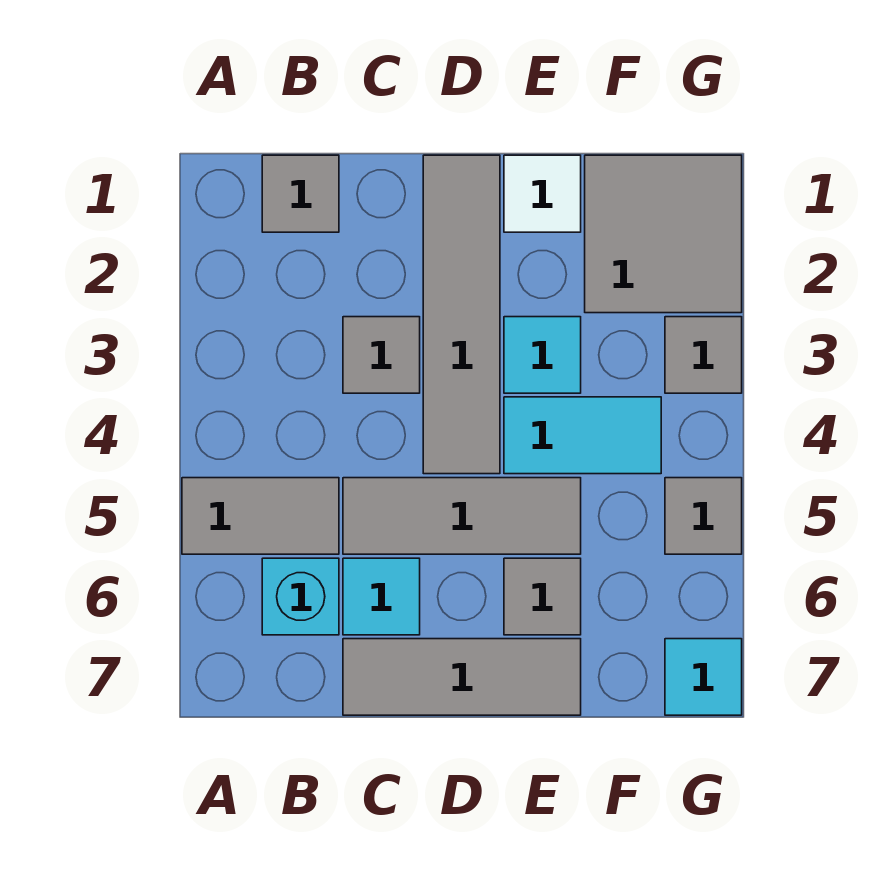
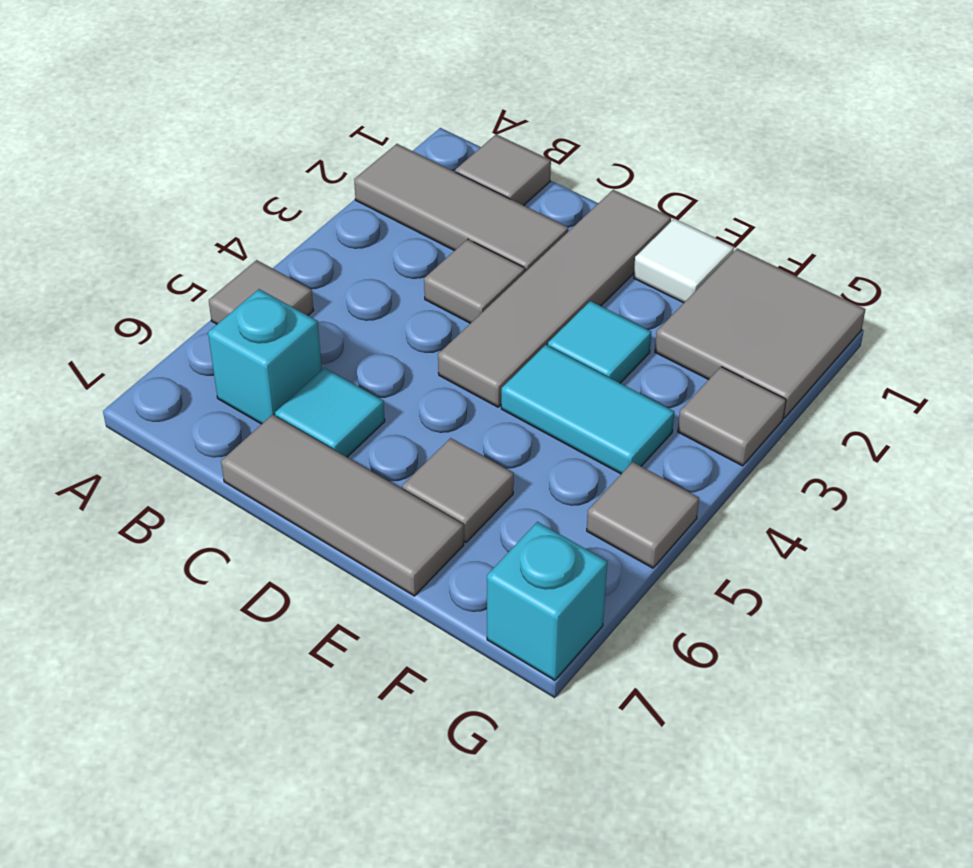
grey tile A5:B5 level 1 -> grey tile A5 level 1
grey tile C5:E5 level 1 -> grey tile A2:C2 level 1
cyan tile G7 level 1 -> cyan brick G7 level 1

